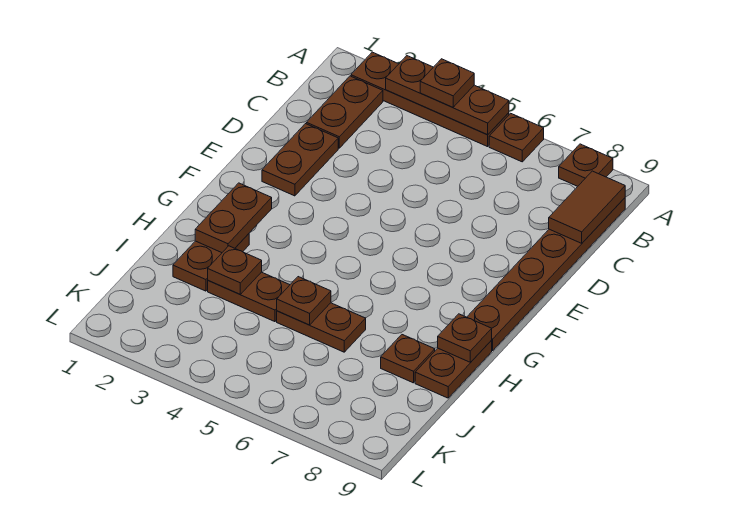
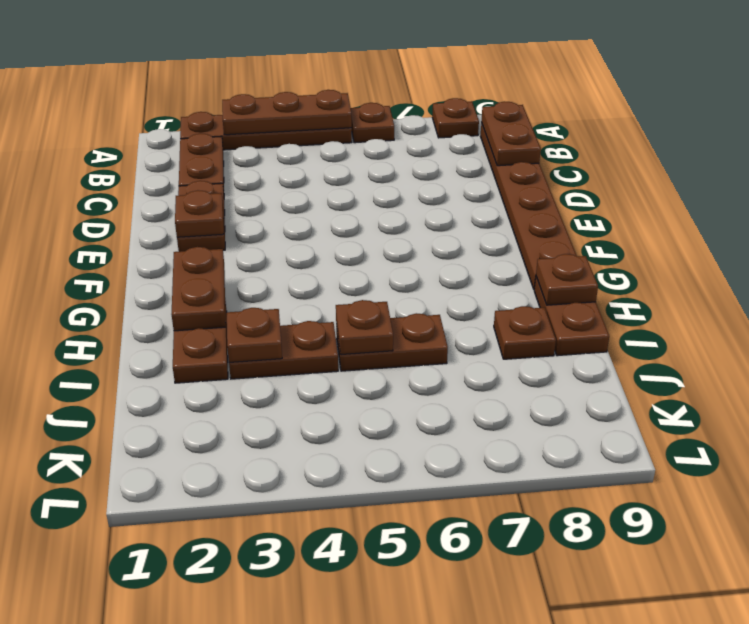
brown plate A4 level 3 -> brown plate E2 level 2
brown tile B9:C9 level 2 -> brown plate B9:C9 level 2

